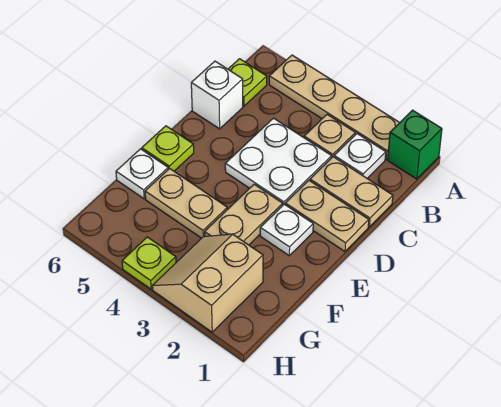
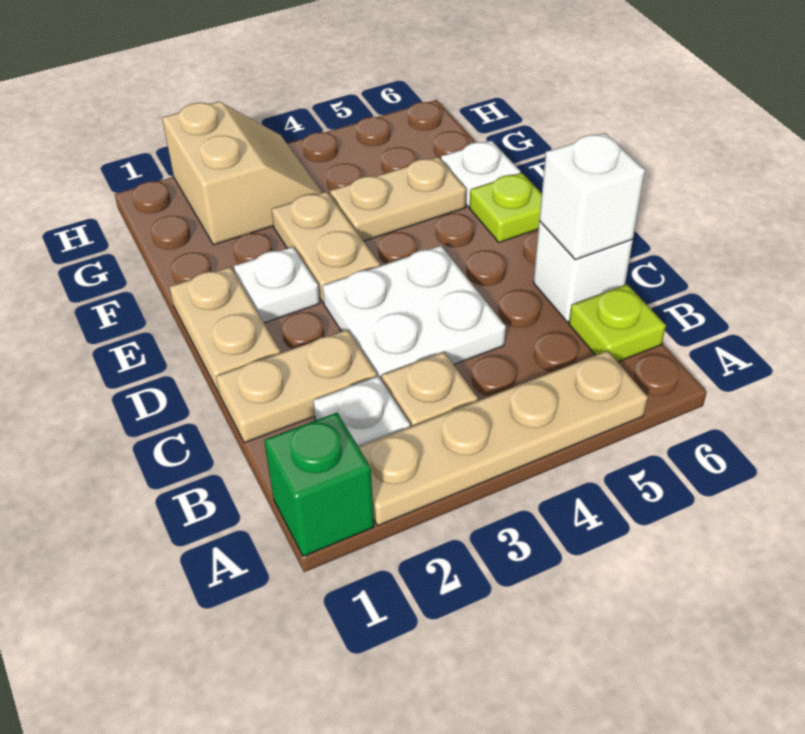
none -> white brick C6 level 2
tan plate D1:D2 level 1 -> tan plate D1:E1 level 1
lime plate H4 level 1 -> none

